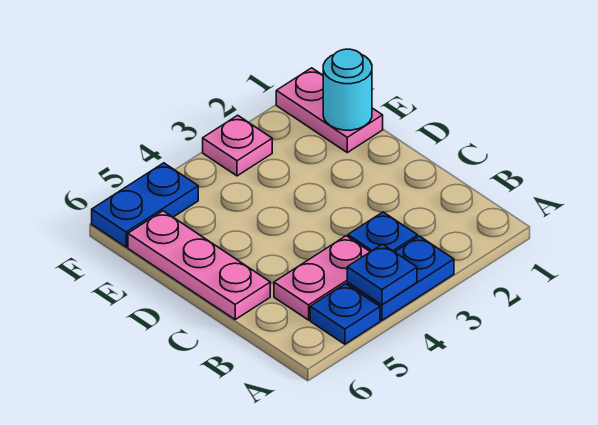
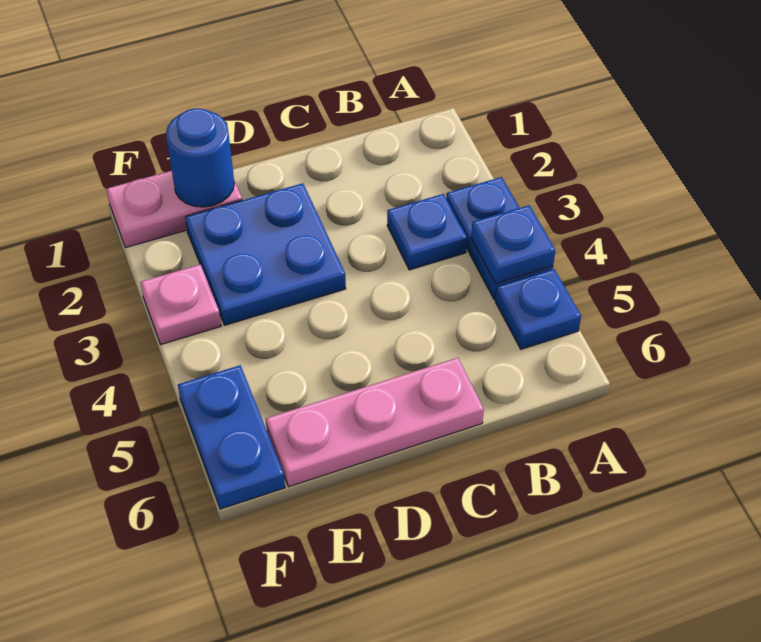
pink plate B4:B5 level 1 -> none
none -> blue plate D2:E3 level 1
cyan round brick E1 level 2 -> blue round brick E1 level 2

